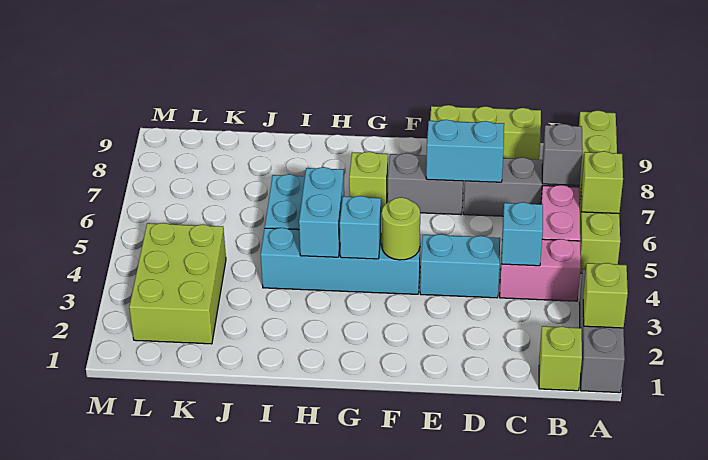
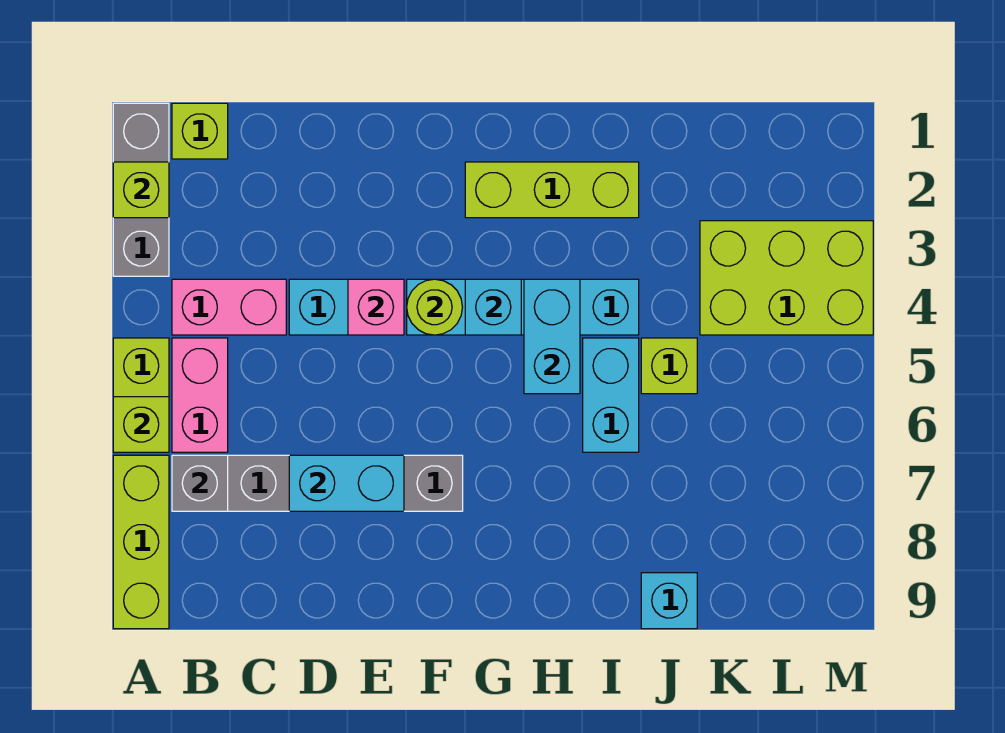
cyan brick C4 level 2 -> cyan brick J9 level 1
lime brick C9:E9 level 1 -> lime brick G2:I2 level 1
none -> pink brick E4 level 2
lime brick G7 level 1 -> lime brick J5 level 1
lime brick K2:L4 level 1 -> lime brick K3:M4 level 1

